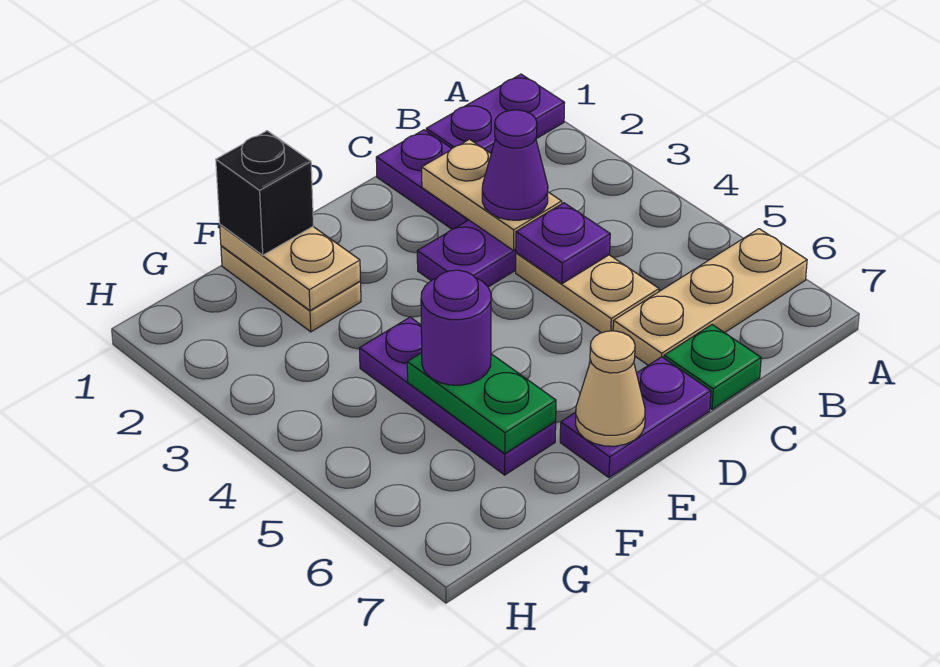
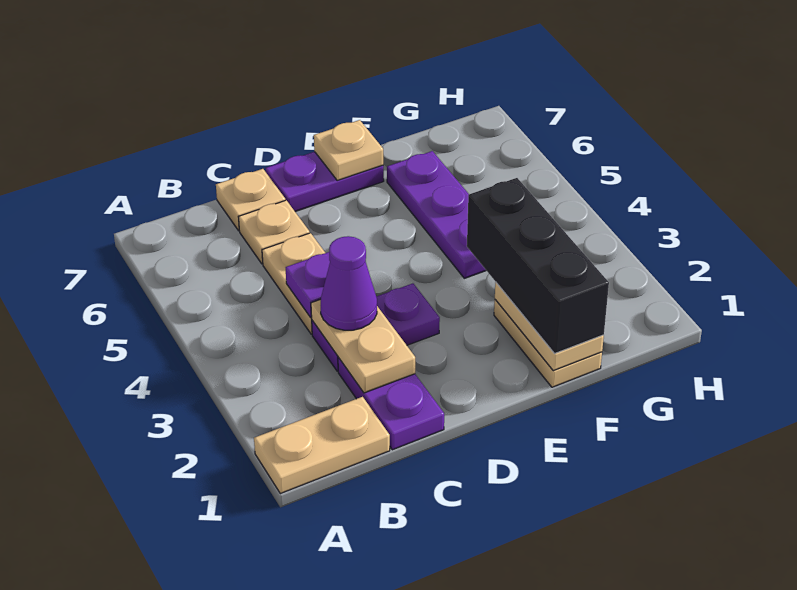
purple plate A1:B1 level 1 -> tan plate A1:B1 level 1
tan plate A6:C6 level 1 -> tan plate C6 level 1
green plate C7 level 1 -> tan plate C7 level 1
tan cone E7 level 2 -> tan plate E7 level 2
black brick F1 level 3 -> black brick F1:F3 level 3
green plate F5:F6 level 2 -> none
purple round brick F5 level 3 -> none

